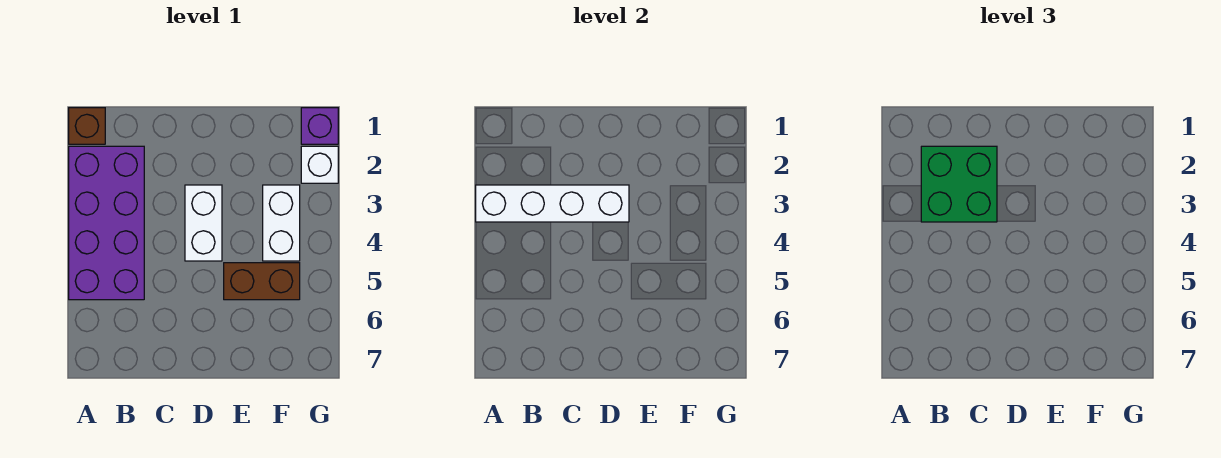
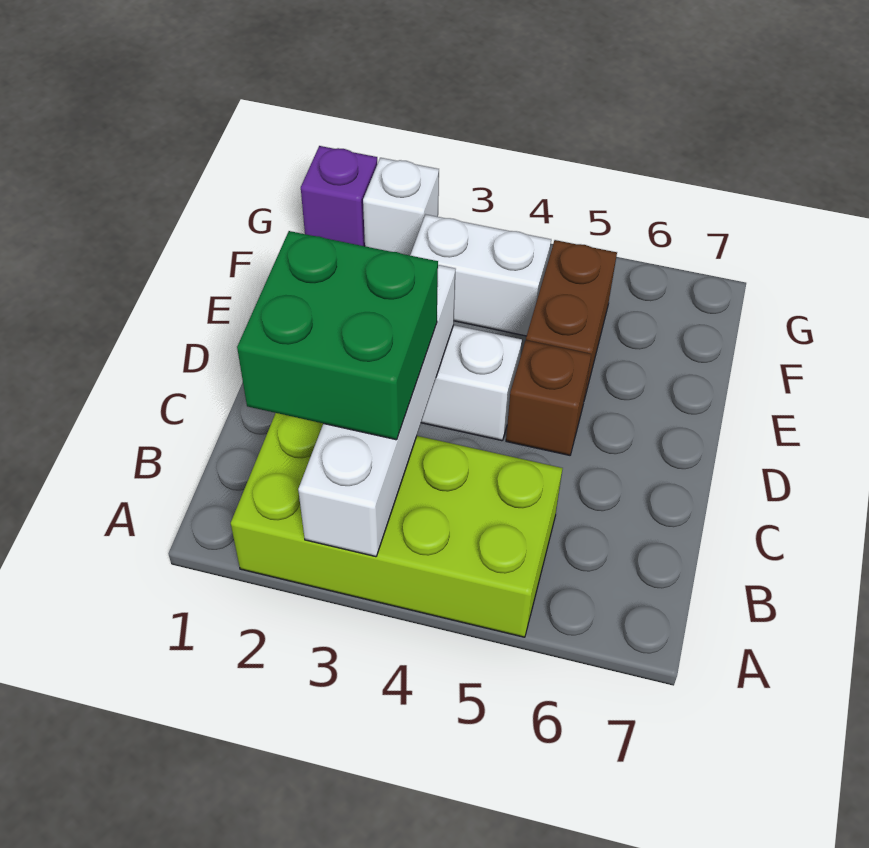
brown brick A1 level 1 -> brown brick D5 level 1
purple brick A2:B5 level 1 -> lime brick A2:B5 level 1

